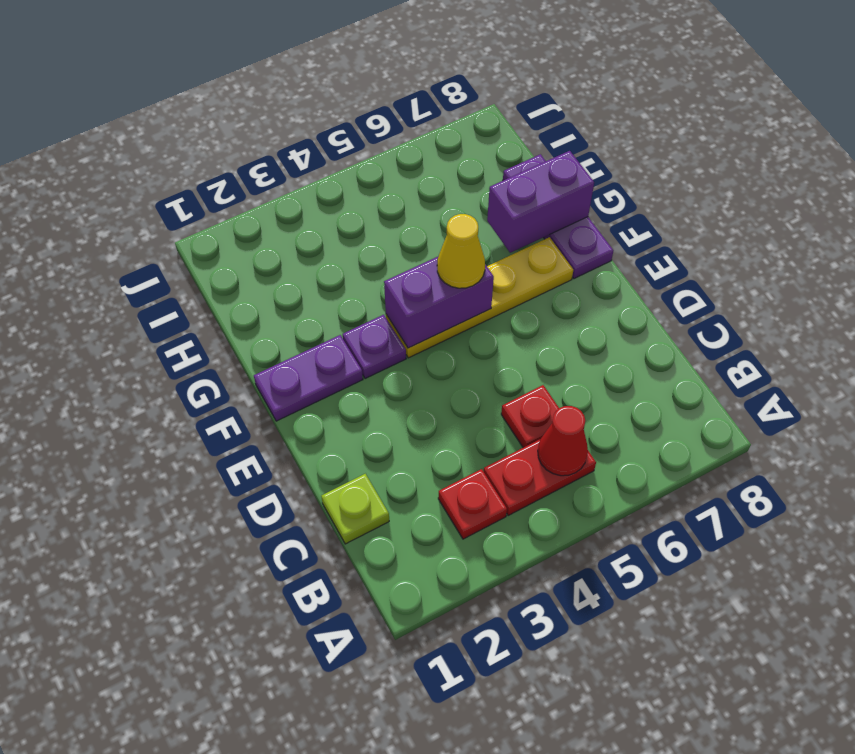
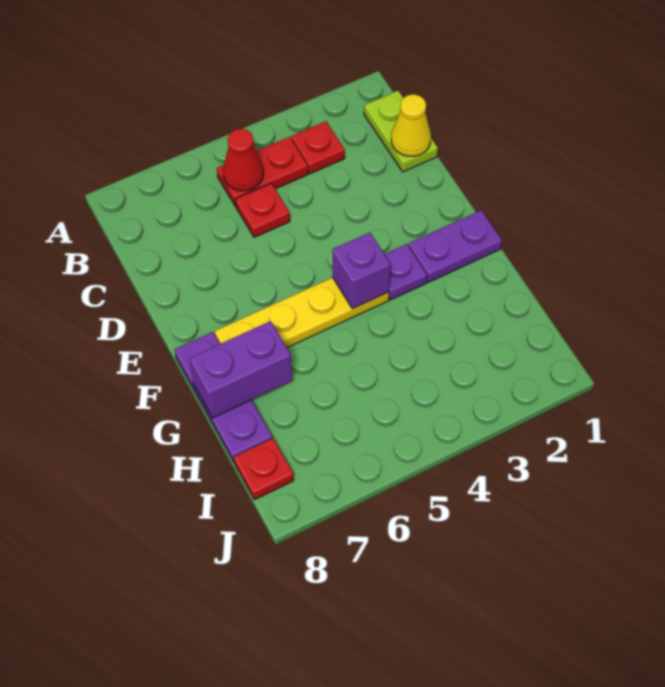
lime plate C1 level 1 -> lime plate B1:C1 level 1
purple brick F4:F5 level 2 -> purple brick F4 level 2
yellow cone F5 level 3 -> yellow cone C1 level 2
none -> red plate I8 level 1

